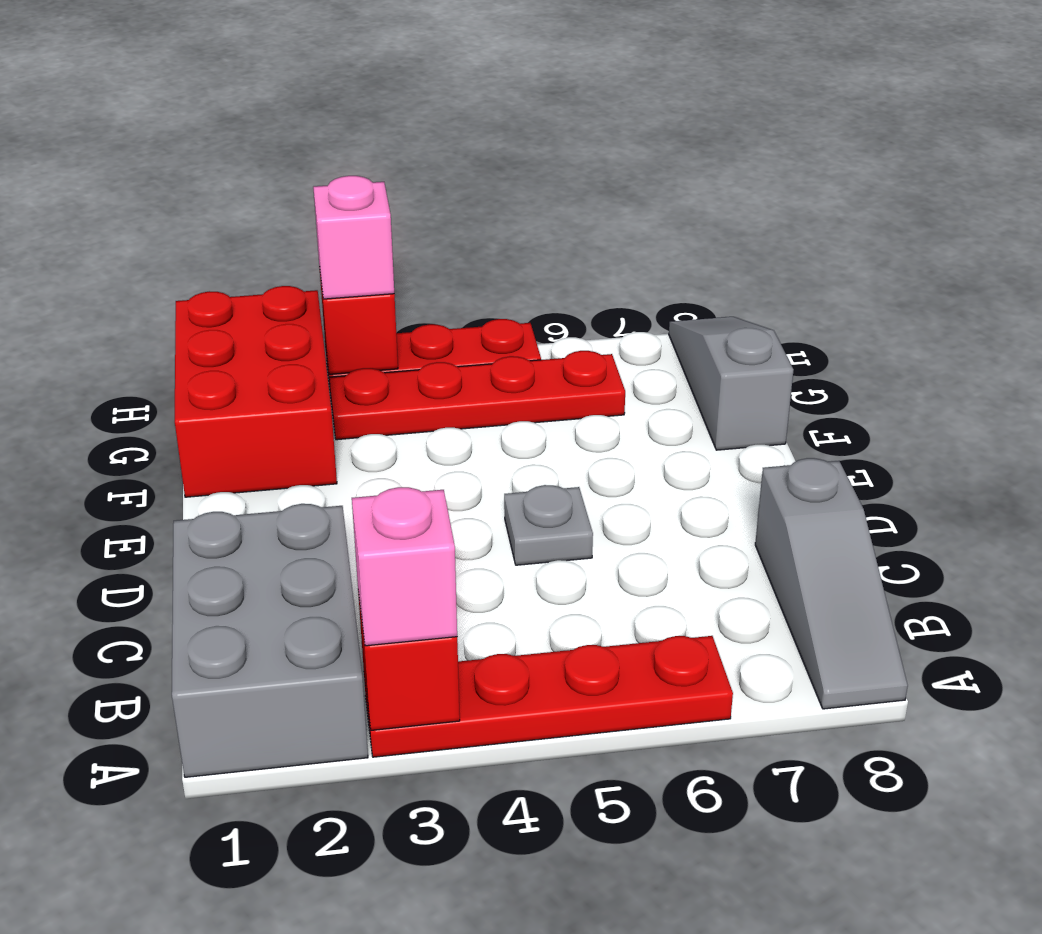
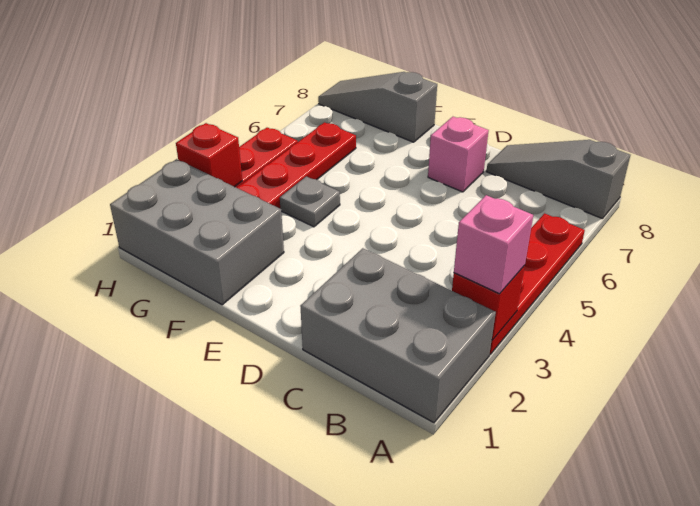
grey slope A8:C8 level 1 top C -> grey slope A8:C8 level 1 top A
grey plate D5 level 1 -> grey plate F4 level 1
red brick F1:H2 level 1 -> grey brick F1:H2 level 1
pink brick H3 level 3 -> pink brick D7 level 1

